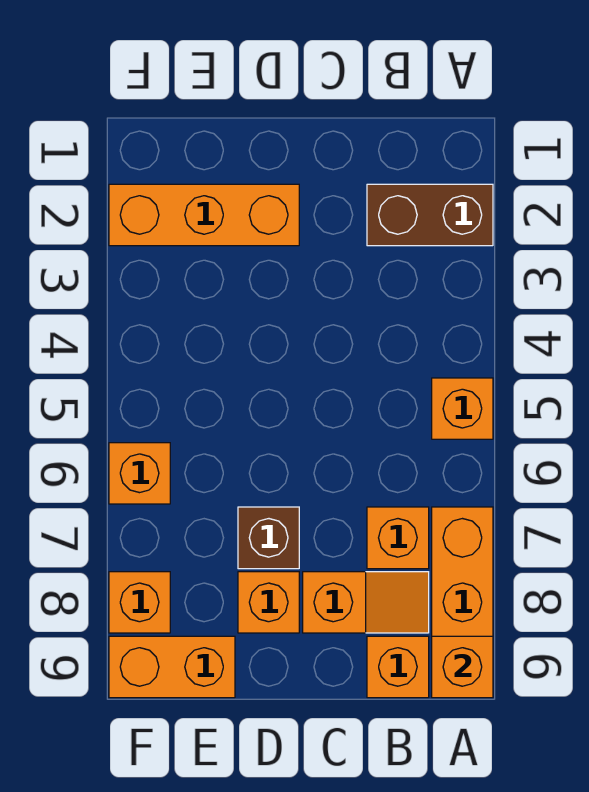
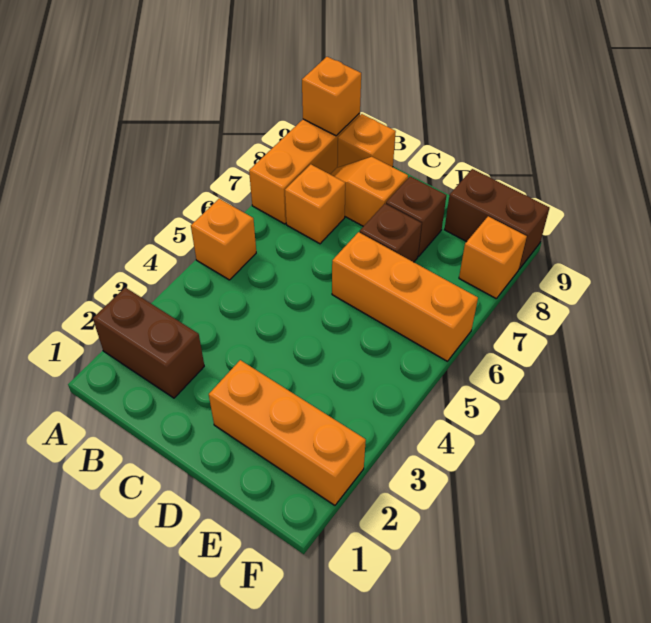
orange brick D8 level 1 -> brown brick D8 level 1
orange brick E9:F9 level 1 -> brown brick E9:F9 level 1
orange brick F6 level 1 -> orange brick D6:F6 level 1

